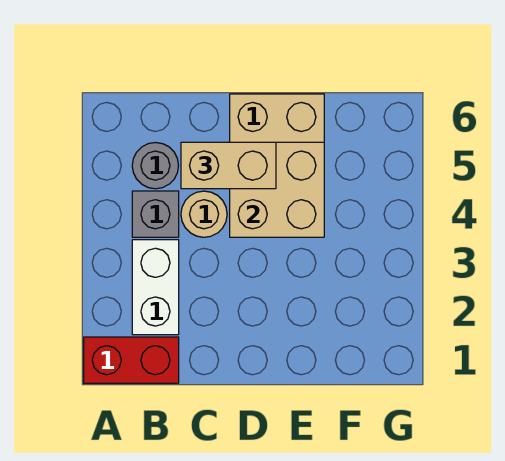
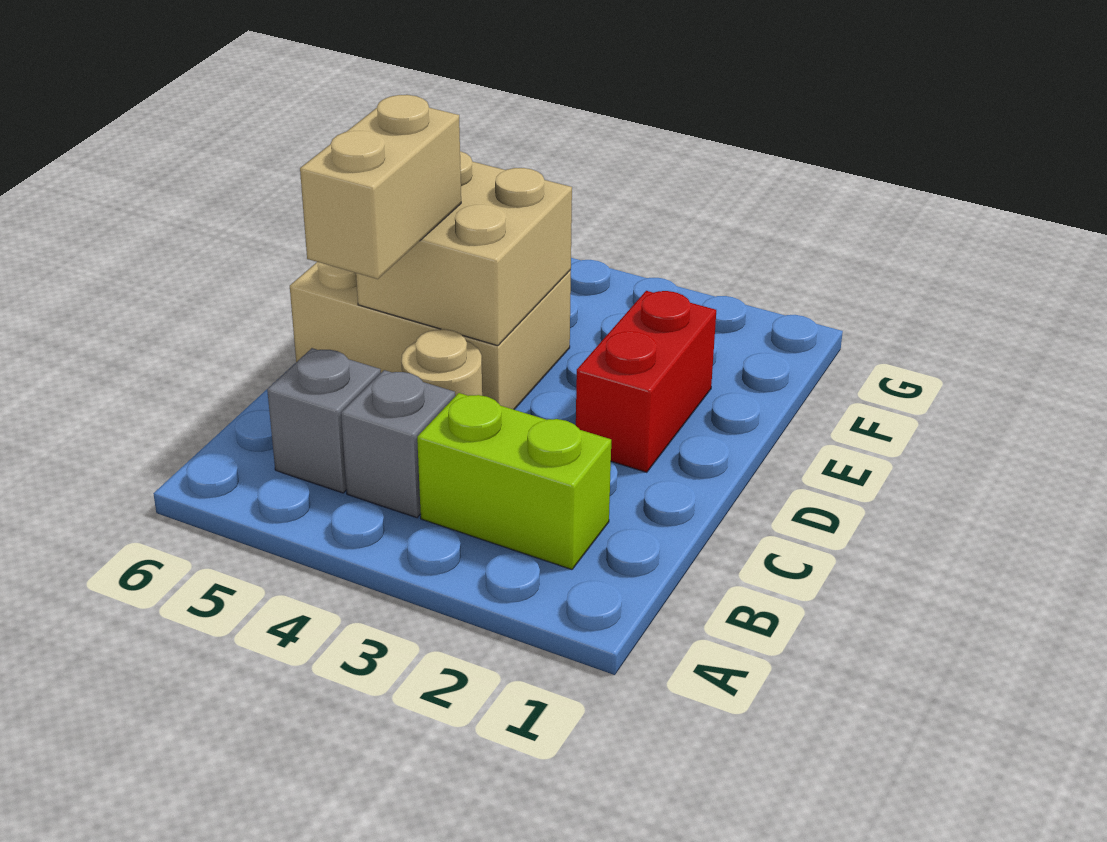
red brick A1:B1 level 1 -> red brick D2:E2 level 1
white brick B2:B3 level 1 -> lime brick B2:B3 level 1
grey round brick B5 level 1 -> grey brick B5 level 1

